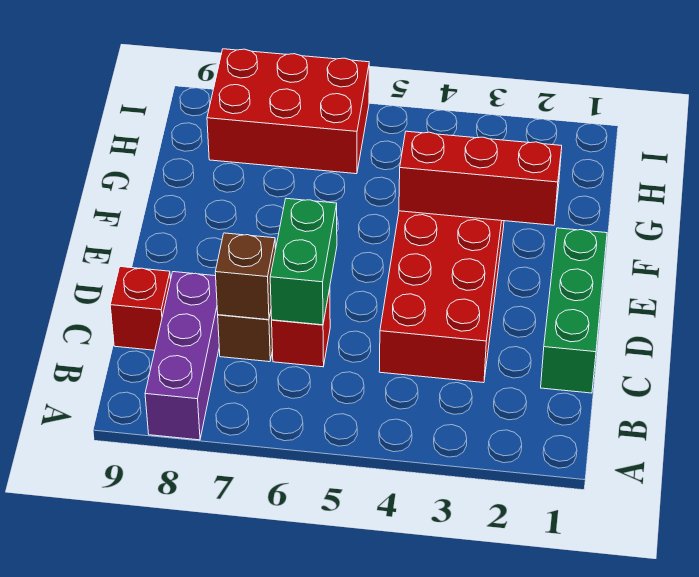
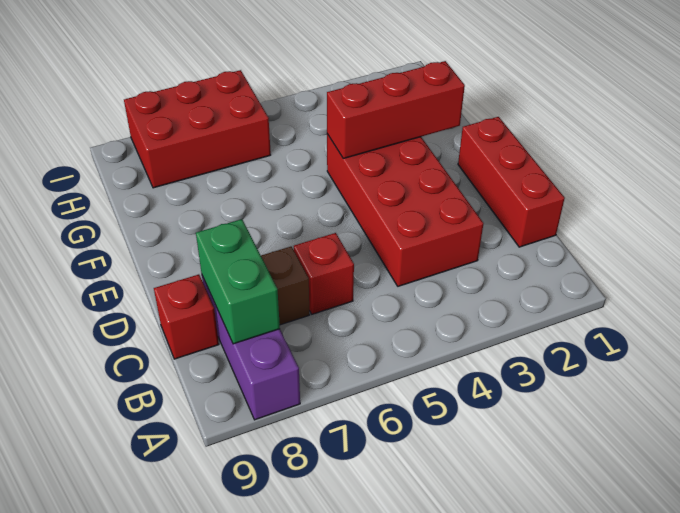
green brick C1:E1 level 1 -> red brick C1:E1 level 1
green brick C6:D6 level 2 -> green brick B8:C8 level 2
brown brick C7 level 2 -> none

